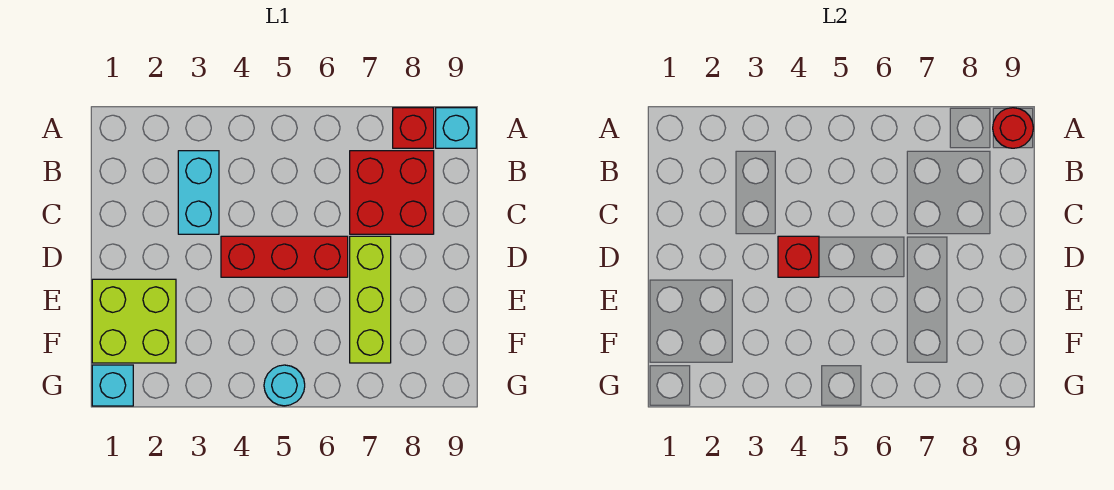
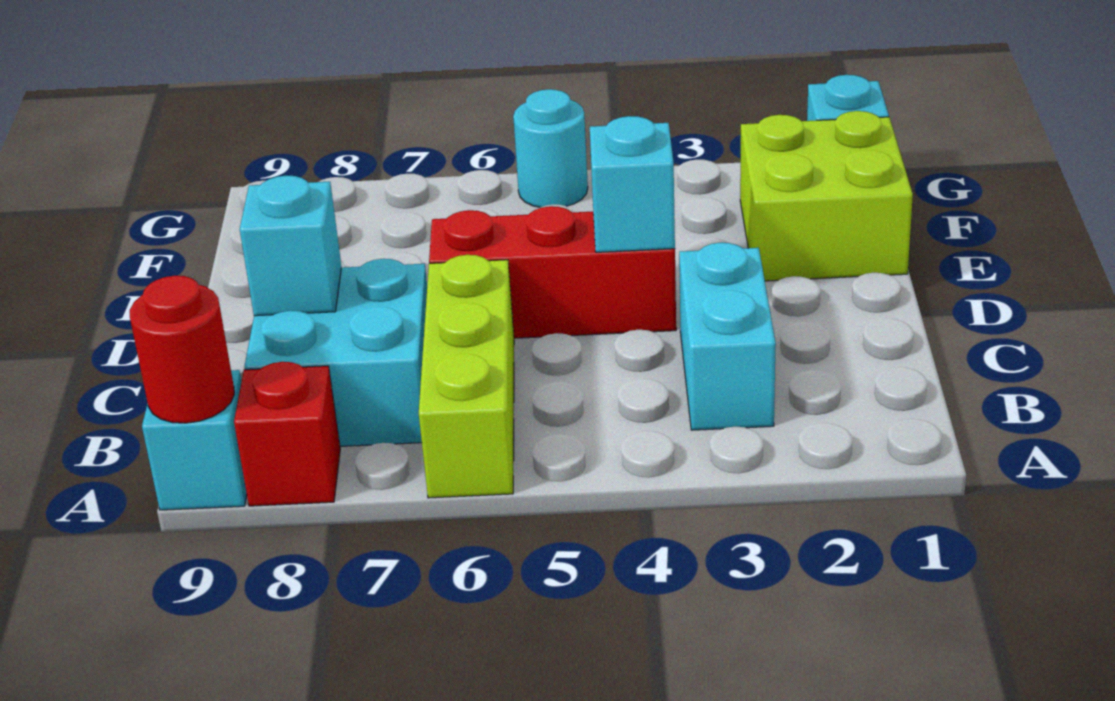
red brick B7:C8 level 1 -> cyan brick B7:C8 level 1
none -> cyan brick C8 level 2
red brick D4 level 2 -> cyan brick D4 level 2
lime brick D7:F7 level 1 -> lime brick A6:C6 level 1

